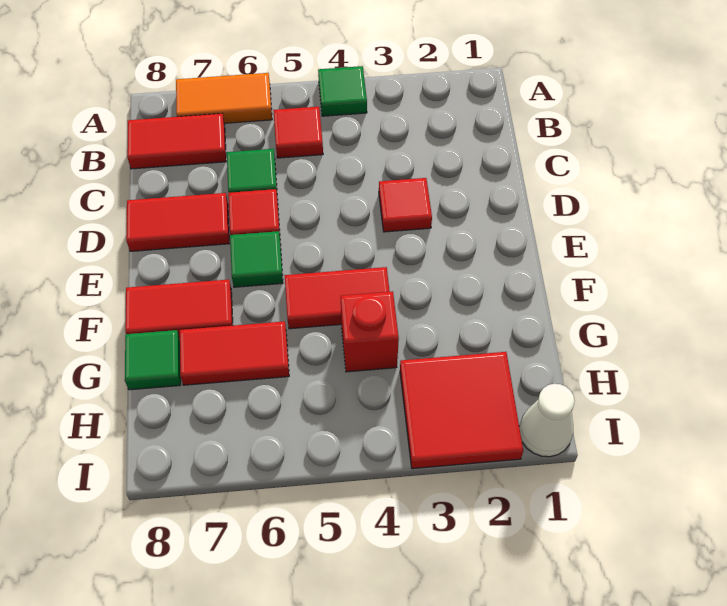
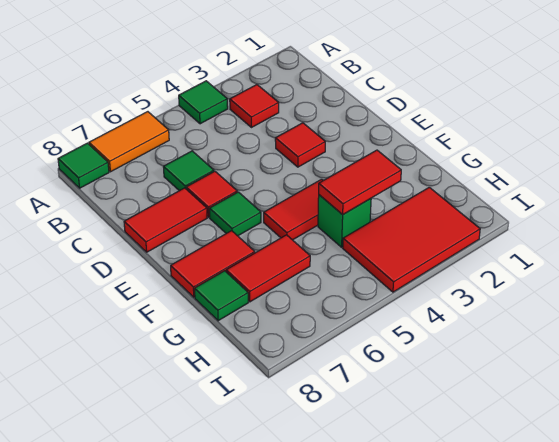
none -> green tile A8 level 1
red tile B5 level 1 -> red tile B3 level 1
red tile B7:B8 level 1 -> red tile G3:G4 level 2
red brick G4 level 1 -> green brick G4 level 1
red tile H2:I3 level 1 -> red tile H2:I4 level 1
white cone I1 level 1 -> none

